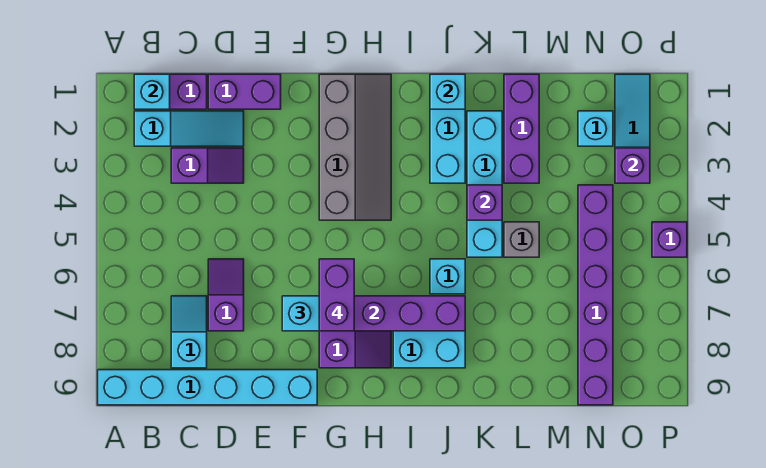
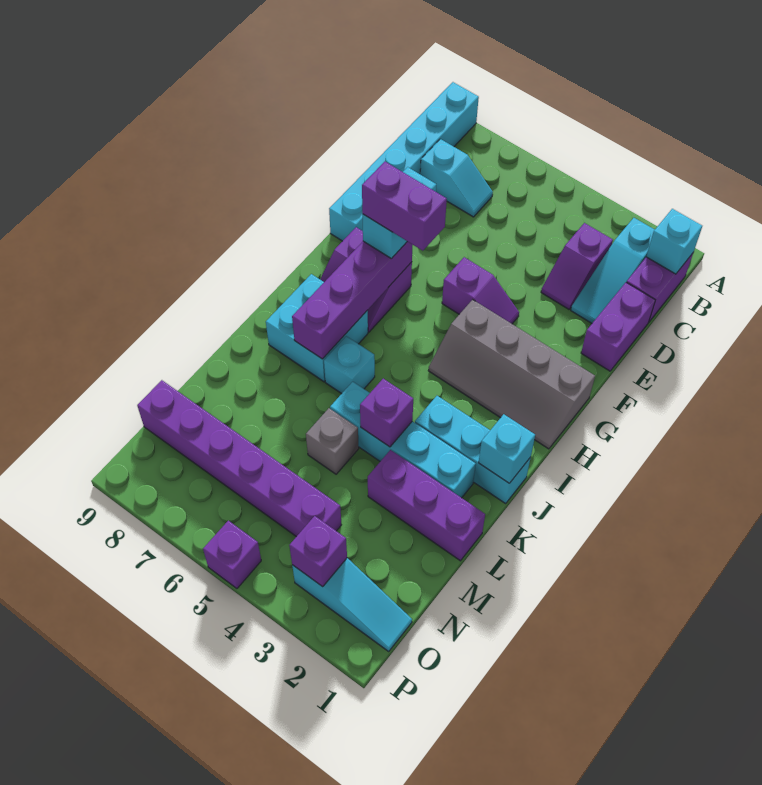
purple slope D6:D7 level 1 top 7 -> purple slope F4:F5 level 1 top 5
cyan brick N2 level 1 -> none

